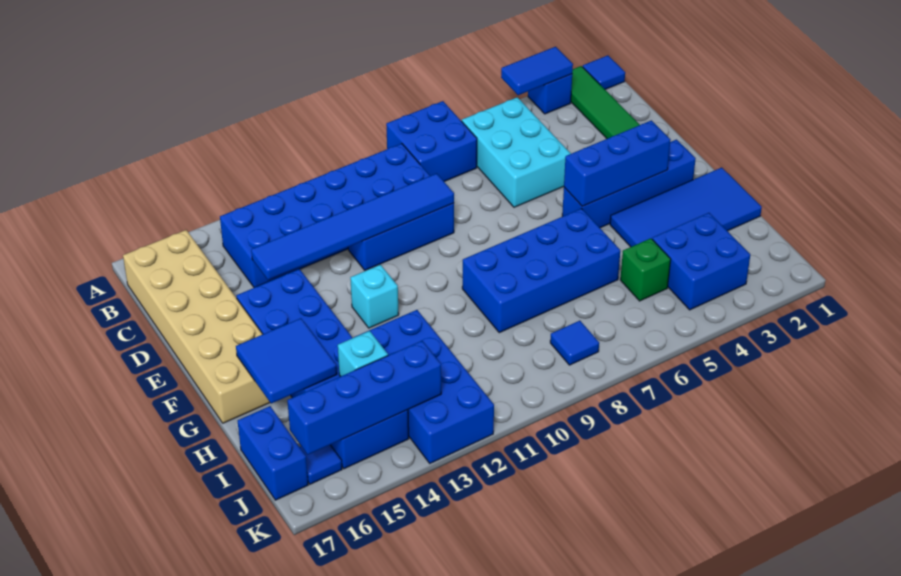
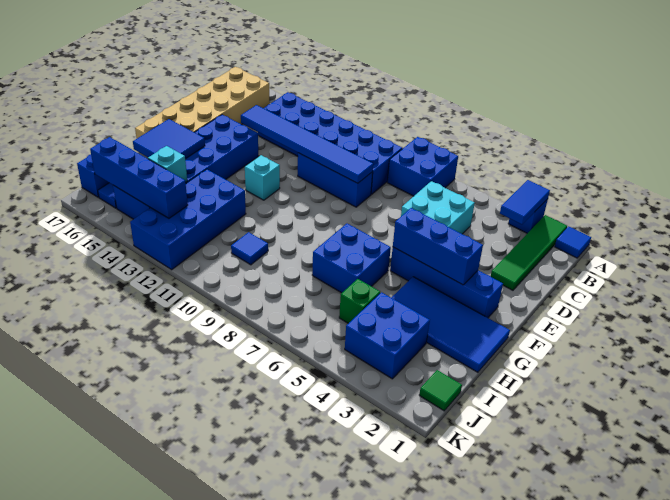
blue tile A3:A4 level 2 -> blue tile A3:B3 level 2
cyan brick B5:D6 level 1 -> cyan brick C5:D6 level 1
blue brick G6:H9 level 1 -> blue brick G6:H7 level 1
none -> green tile J1 level 1
blue tile J8 level 1 -> blue tile I10 level 1

